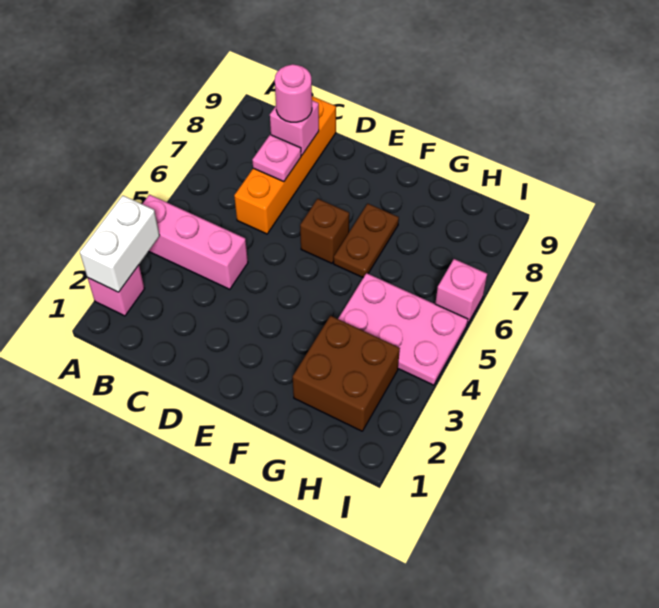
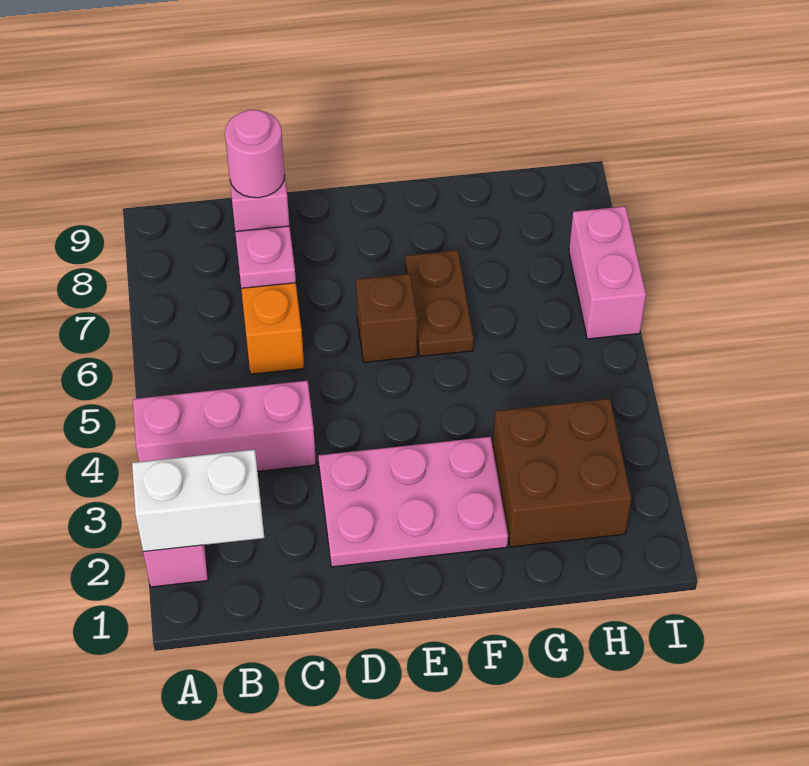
white brick A2:A3 level 2 -> white brick A2:B2 level 2
pink plate G4:I5 level 1 -> pink plate D2:F3 level 1
pink brick I6 level 1 -> pink brick I6:I7 level 1

